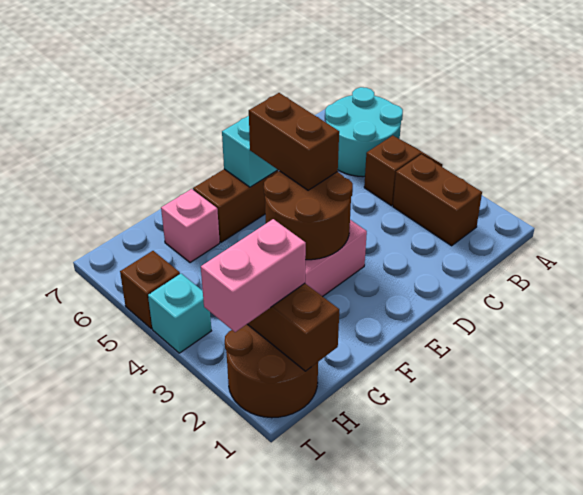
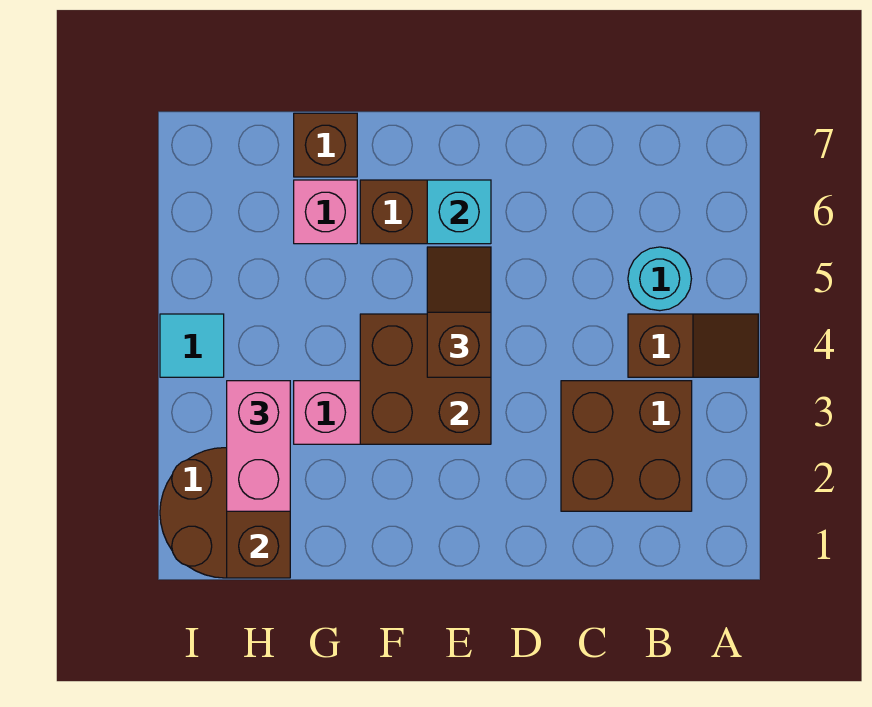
cyan round brick A5:B6 level 1 -> cyan round brick B5 level 1
brown brick B2:B3 level 1 -> brown brick B2:C3 level 1
brown round brick E3:F4 level 2 -> brown brick E3:F4 level 2
brown brick E4:E5 level 3 -> brown slope E4:E5 level 3 top 4
pink brick H2:I2 level 3 -> pink brick H2:H3 level 3
cyan brick I4 level 1 -> cyan tile I4 level 1
brown brick I5 level 1 -> brown brick G7 level 1

